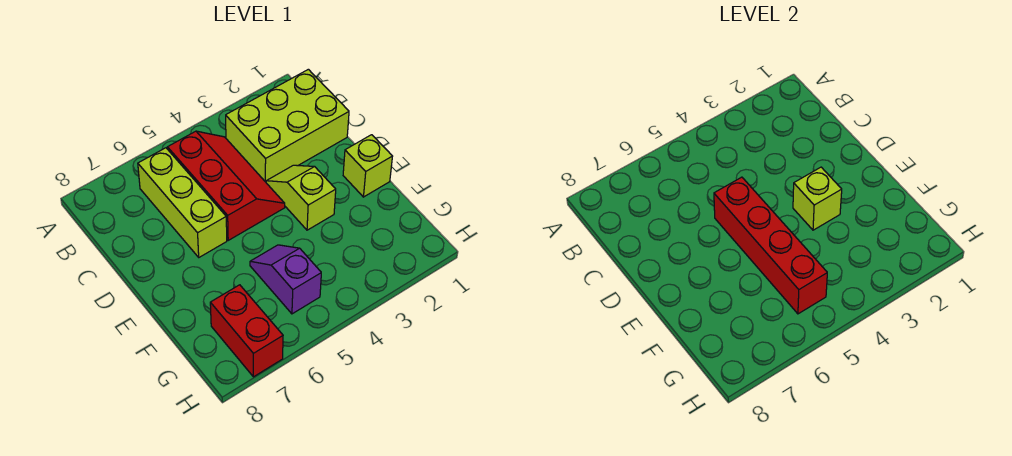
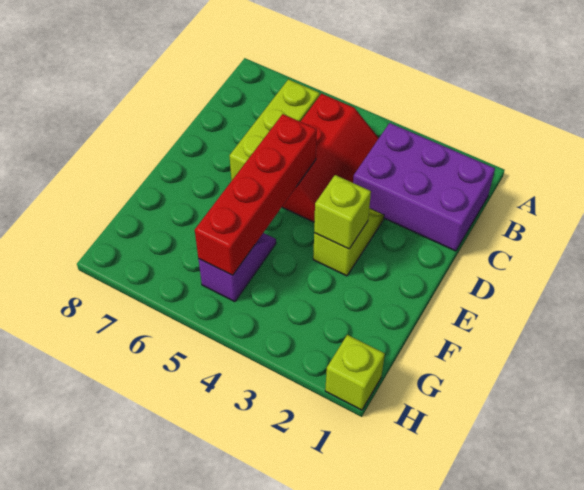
lime brick B1:C3 level 1 -> purple brick B1:C3 level 1
lime brick E1 level 1 -> lime brick H1 level 1
red brick G7:H7 level 1 -> none

